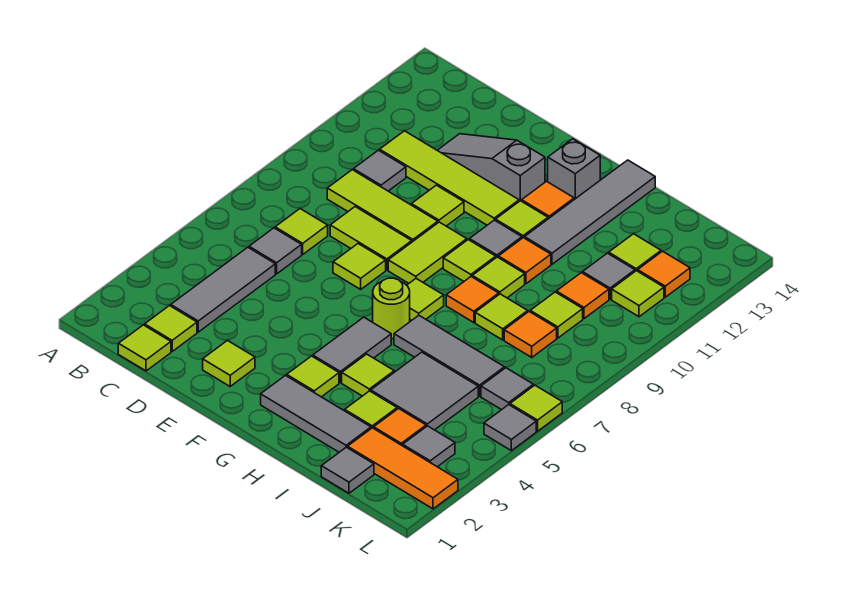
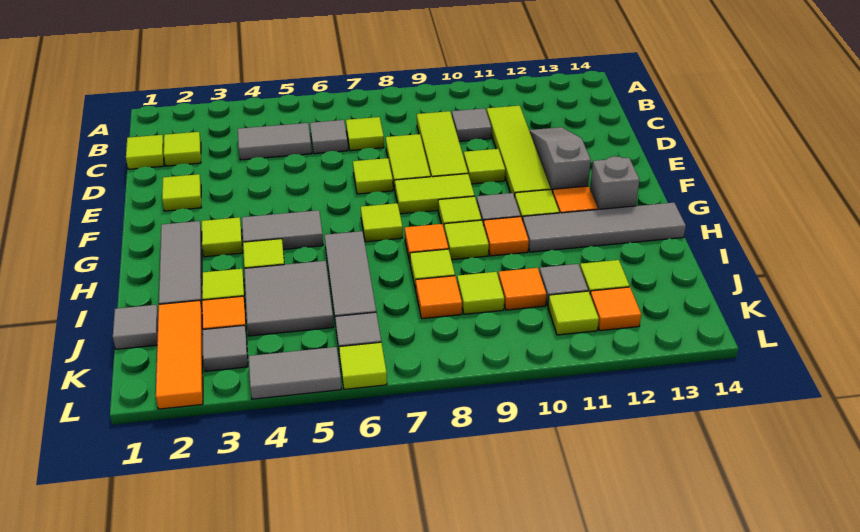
grey tile C3:C5 level 1 -> grey tile C4:C5 level 1
lime round brick G6 level 1 -> none
grey tile L5 level 1 -> grey tile L4:L5 level 1

